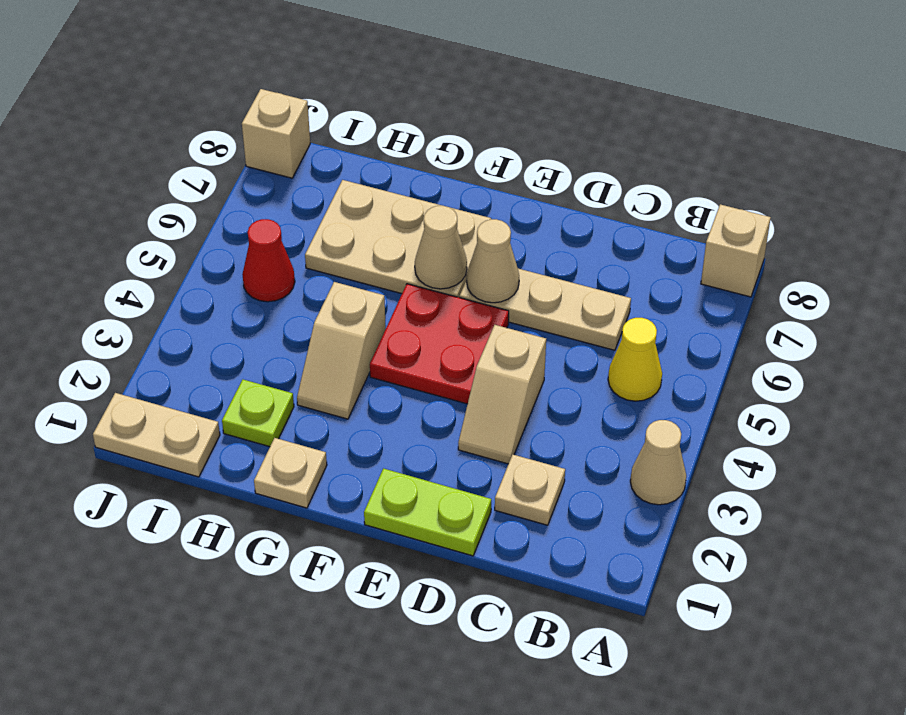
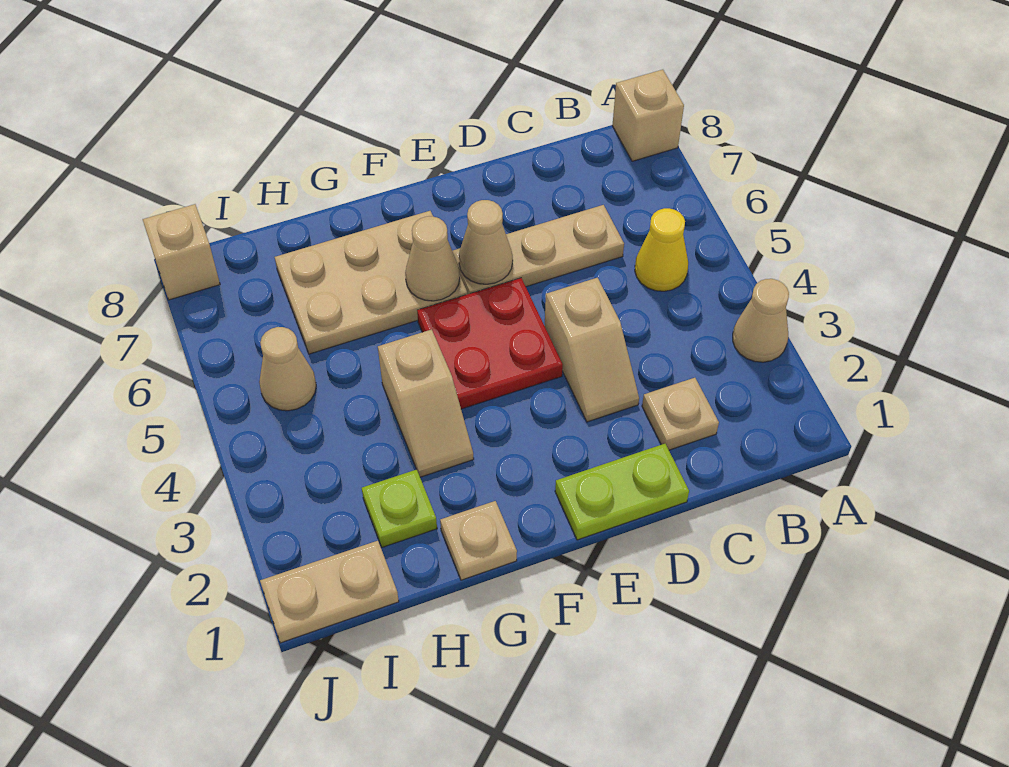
red cone I5 level 1 -> tan cone I5 level 1

